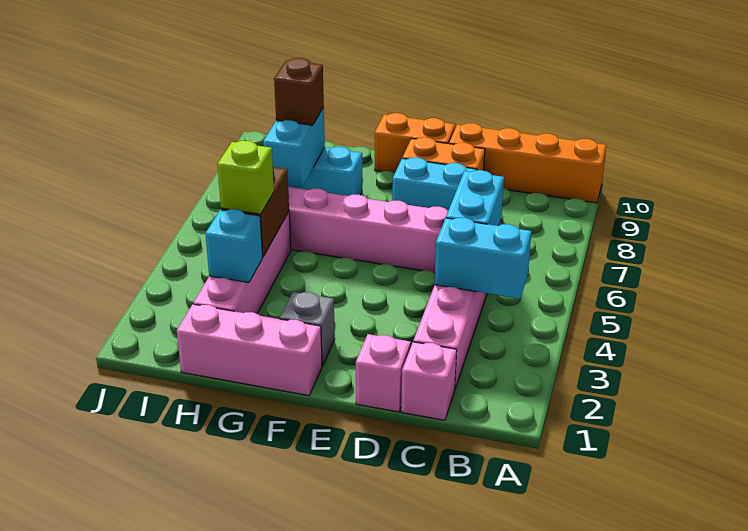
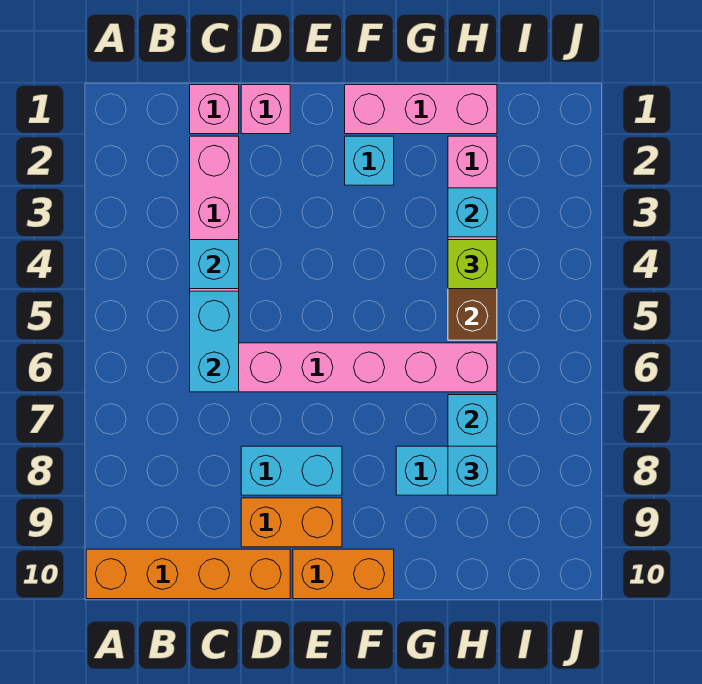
cyan brick B4:C4 level 2 -> cyan brick C4 level 2
grey brick F2 level 1 -> cyan brick F2 level 1
brown brick H8 level 3 -> cyan brick H8 level 3

